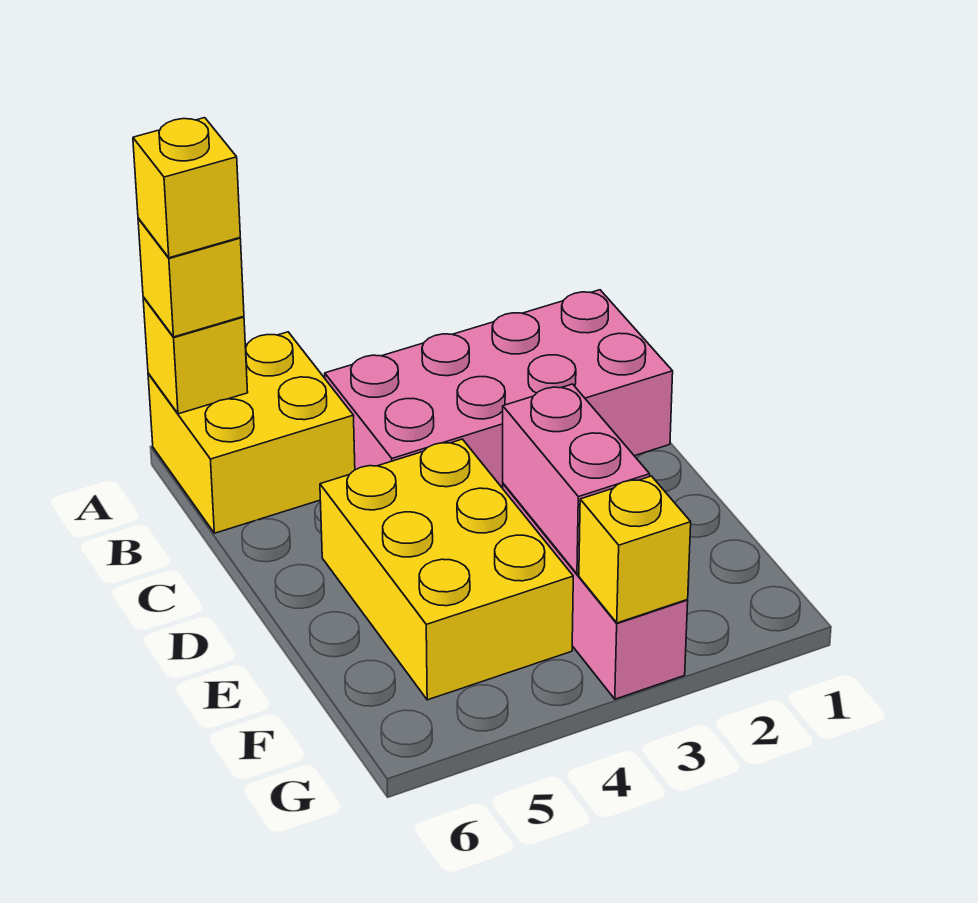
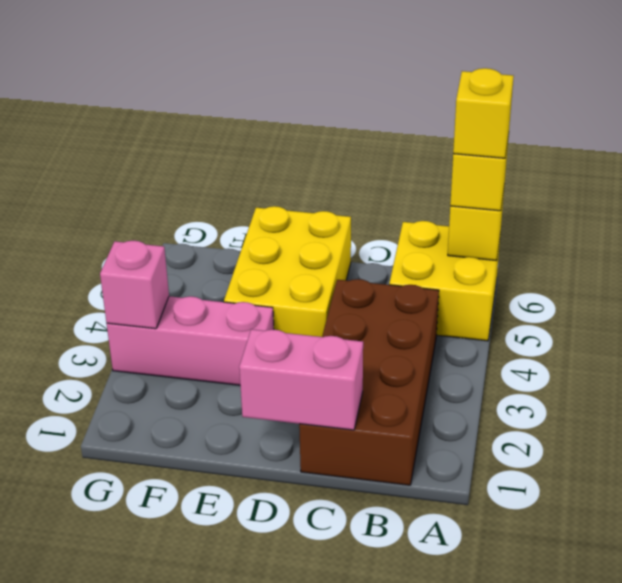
pink brick B1:C4 level 1 -> brown brick B1:C4 level 1
yellow brick D4:F5 level 1 -> yellow brick D4:E6 level 1
pink brick E3:F3 level 2 -> pink brick C1:D1 level 2
yellow brick G3 level 2 -> pink brick G3 level 2

